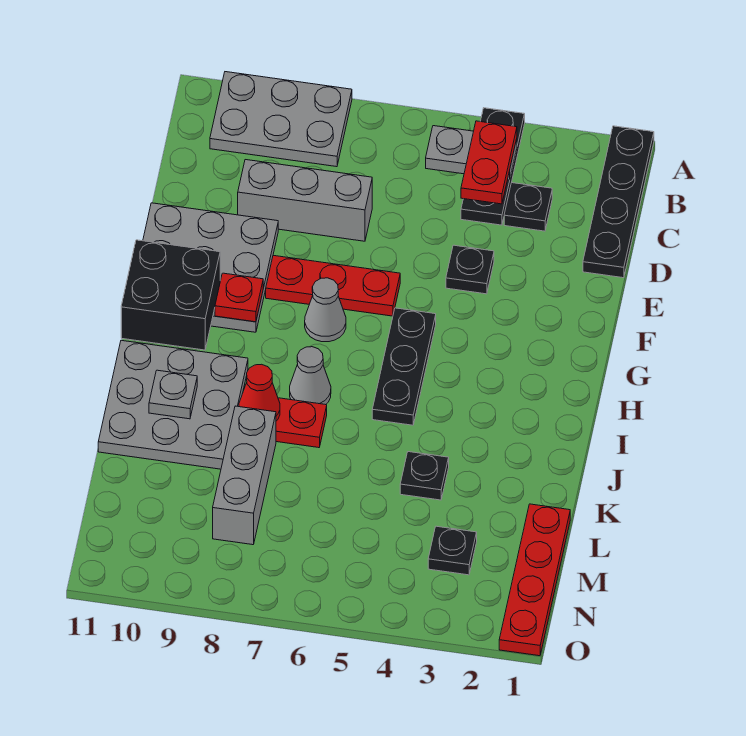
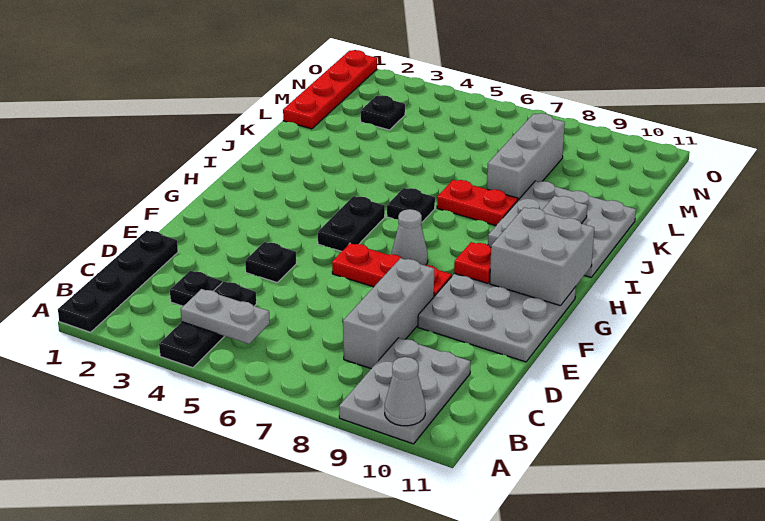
grey plate A8:B10 level 1 -> grey plate A9:C10 level 1
red plate B4:C4 level 3 -> none
grey brick D7:D9 level 1 -> grey brick C8:E8 level 1
black plate G5:I5 level 1 -> black plate G5:H5 level 1
black brick G10:H11 level 2 -> grey brick G10:H11 level 2
grey cone I7 level 1 -> grey cone A10 level 2
red cone J8 level 2 -> none
black plate K4 level 1 -> black plate I6 level 1

